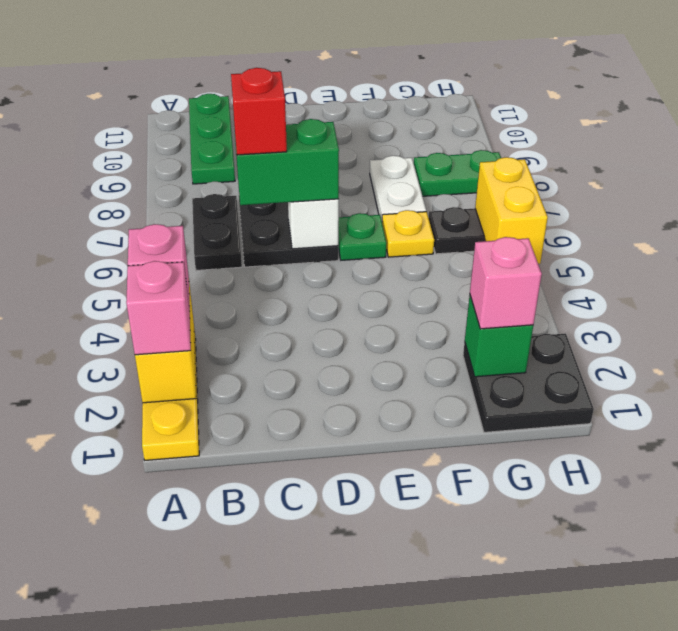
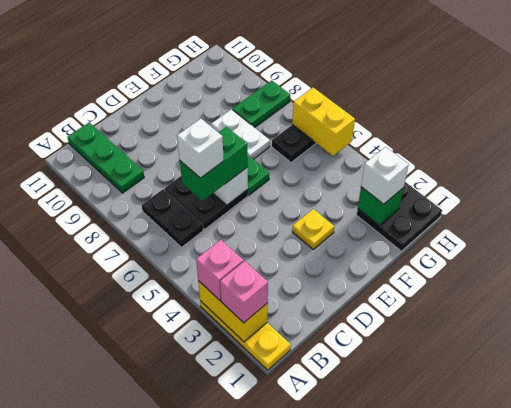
red brick C6 level 4 -> white brick C6 level 4
yellow plate F6 level 1 -> yellow plate E3 level 1
pink brick G2 level 3 -> white brick G2 level 3

